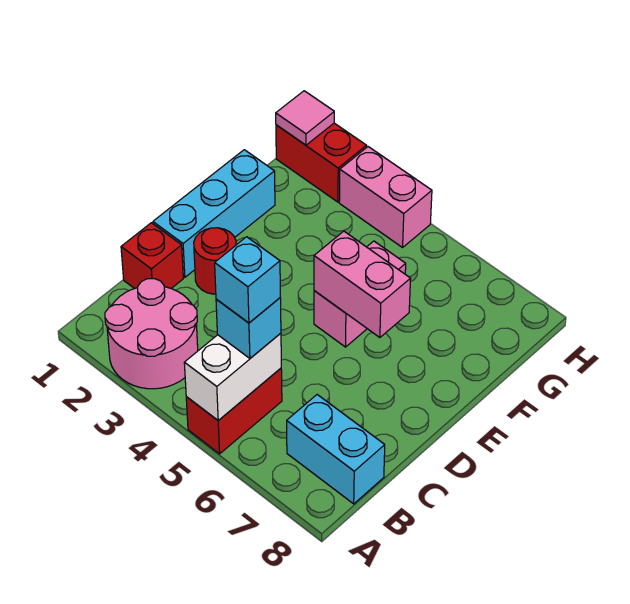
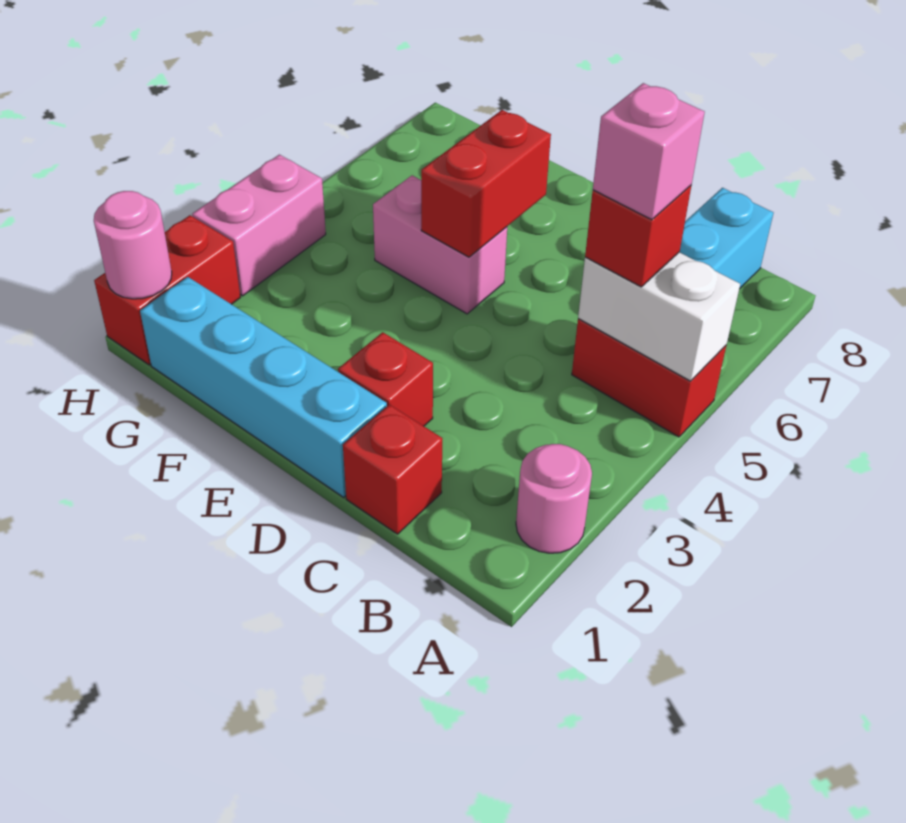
pink round brick A2:B3 level 1 -> pink round brick A2 level 1
cyan brick B5 level 3 -> red brick B5 level 3
cyan brick B5 level 4 -> pink brick B5 level 4
cyan brick D1:F1 level 1 -> cyan brick D1:G1 level 1
red round brick D2 level 1 -> red brick D2 level 1
pink brick E5:E6 level 2 -> red brick E5:E6 level 2
pink tile H1 level 2 -> pink round brick H1 level 2

